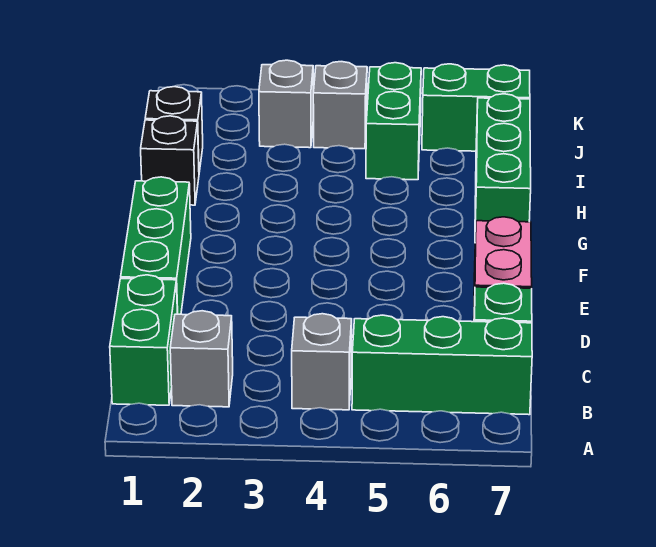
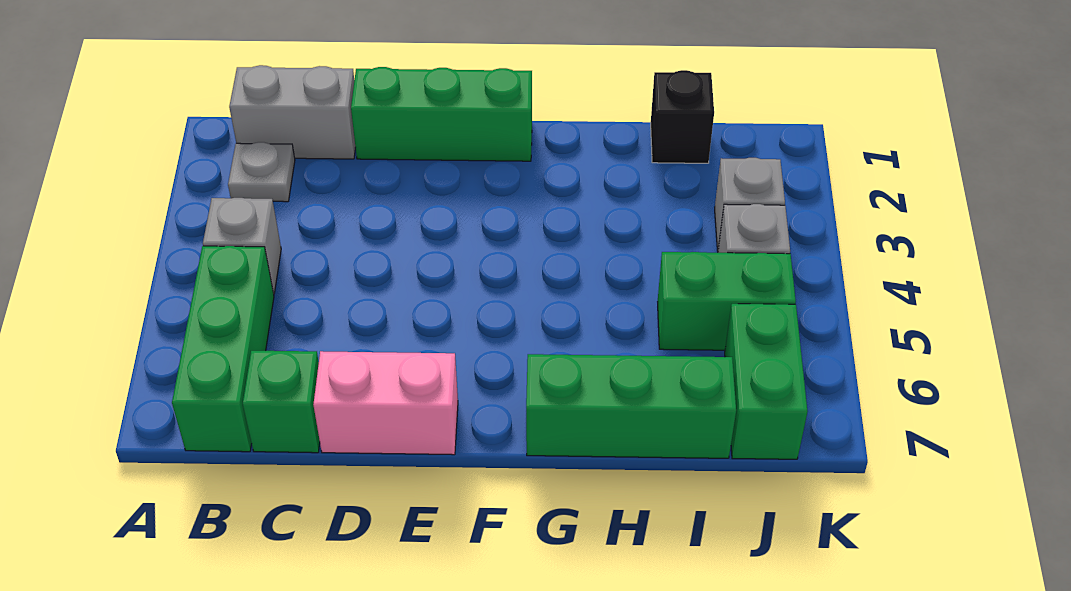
green brick B1:C1 level 1 -> grey brick B1:C1 level 1
grey brick B2 level 1 -> grey plate B2 level 1
black brick H1 level 1 -> none

